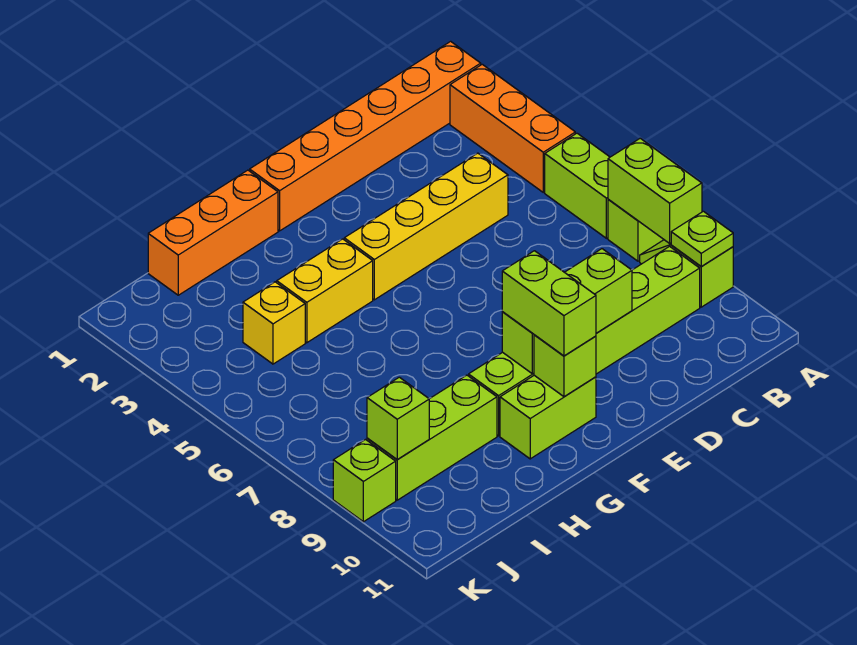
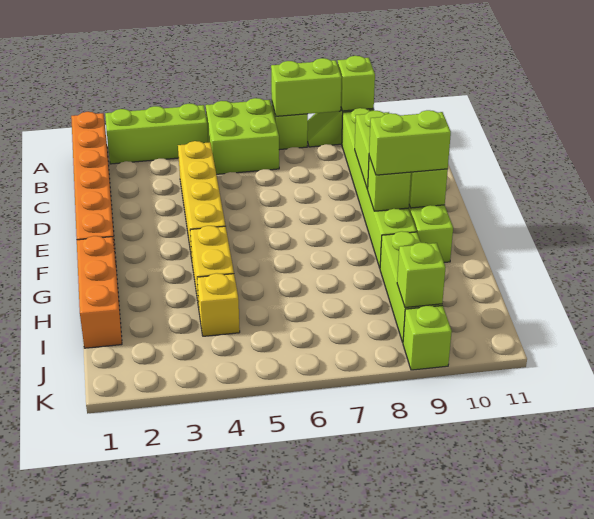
orange brick A2:A4 level 1 -> lime brick A2:A4 level 1
lime brick A5:A6 level 1 -> lime brick A5:B6 level 1
lime plate A9 level 2 -> lime brick A9 level 2

